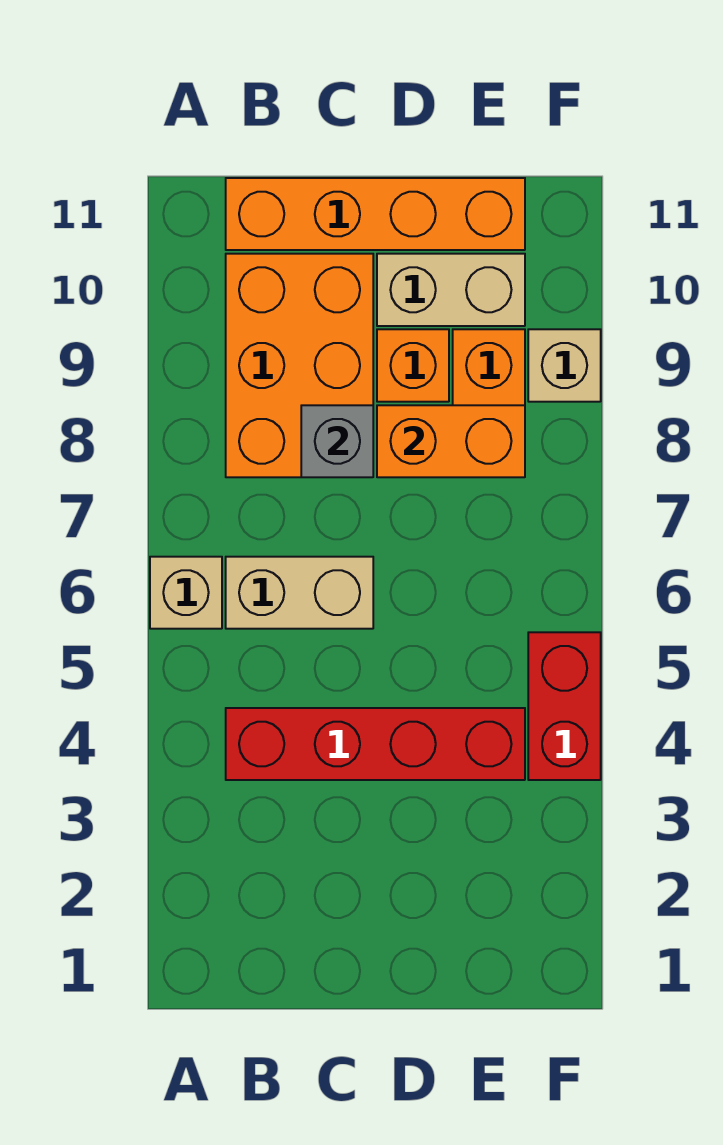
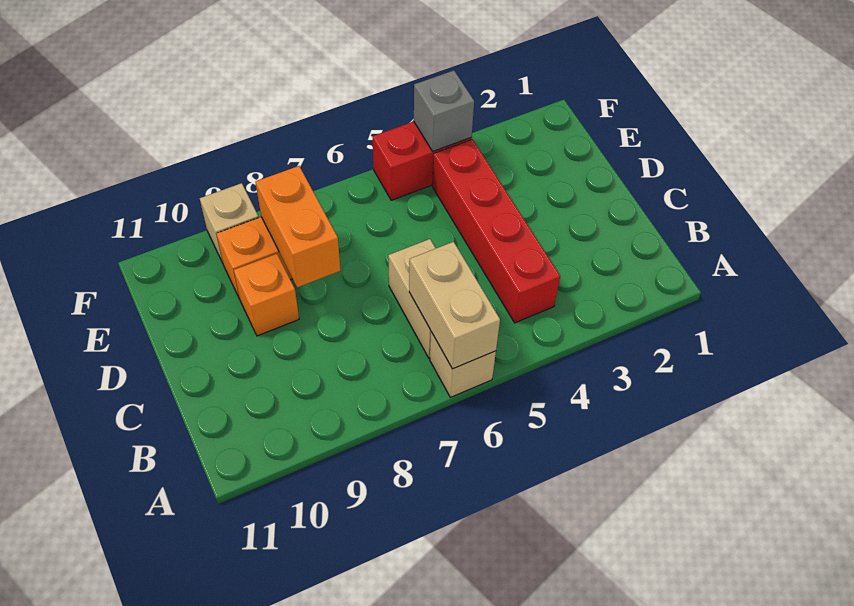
orange brick B8:C10 level 1 -> none
orange brick B11:E11 level 1 -> none
grey brick C8 level 2 -> grey brick F4 level 2
tan brick D10:E10 level 1 -> tan brick A6:B6 level 2

